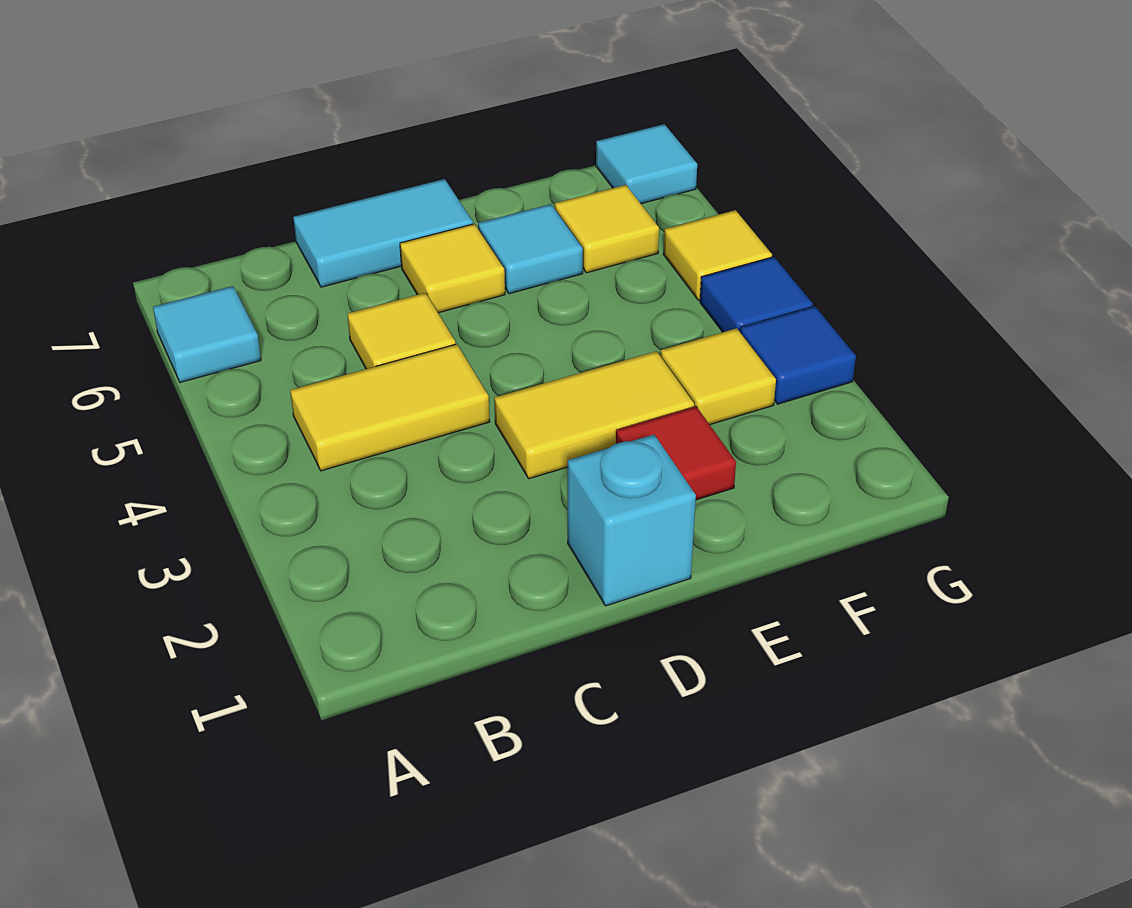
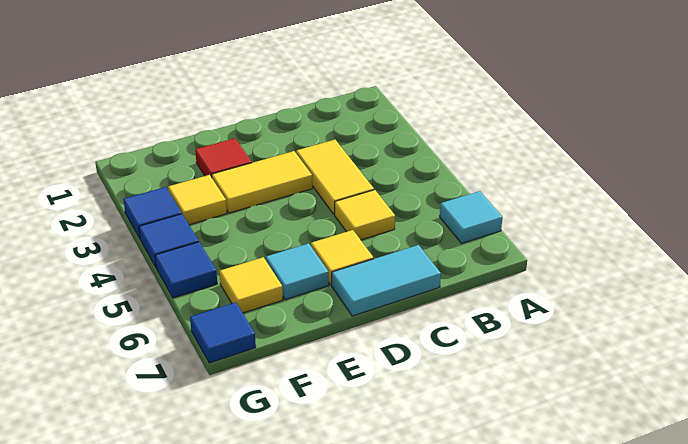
yellow tile B4:C4 level 1 -> yellow tile C3:C4 level 1
cyan brick D1 level 1 -> none
yellow tile G5 level 1 -> blue tile G5 level 1
cyan tile G7 level 1 -> blue tile G7 level 1

